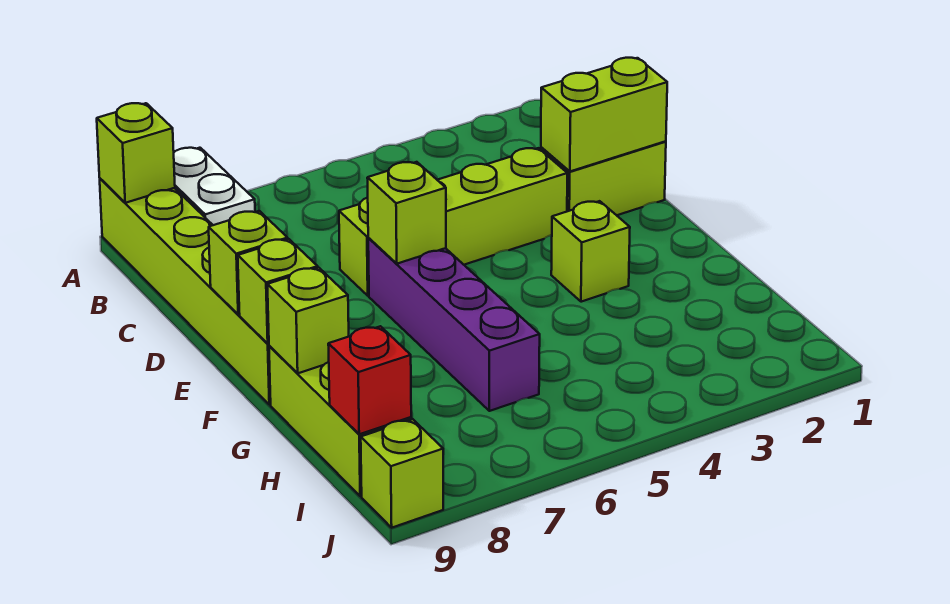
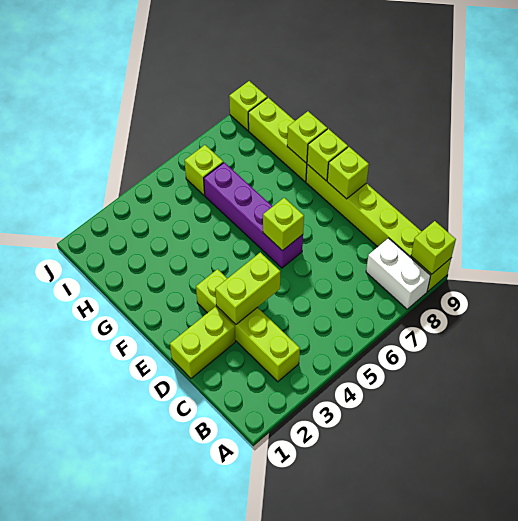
lime brick D1:D2 level 2 -> lime brick D3:D4 level 2
lime brick D3:D6 level 1 -> lime brick B3:E3 level 1
lime brick F3 level 1 -> lime brick I6 level 1
red brick I9 level 2 -> none

